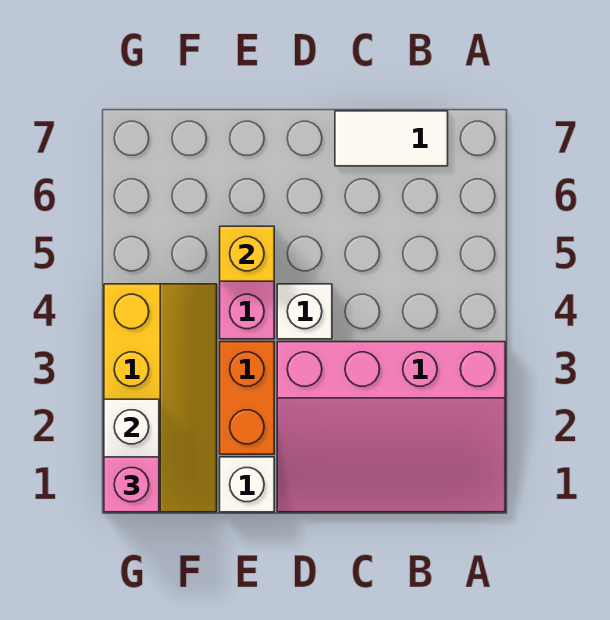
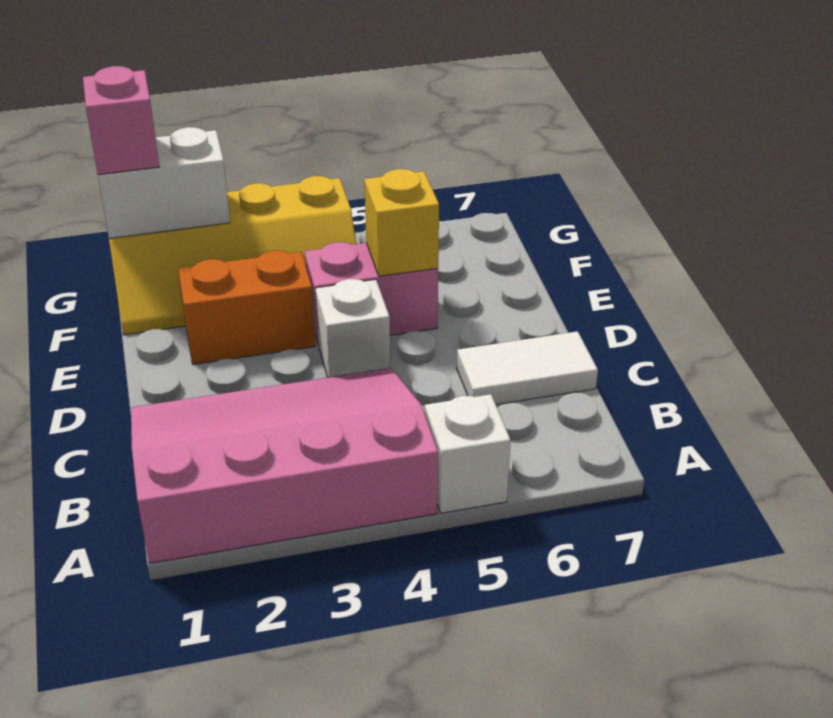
pink slope A1:D3 level 1 top 3 -> pink slope A1:C4 level 1 top A
white tile B7:C7 level 1 -> white tile C6:C7 level 1
white brick E1 level 1 -> white brick A5 level 1

